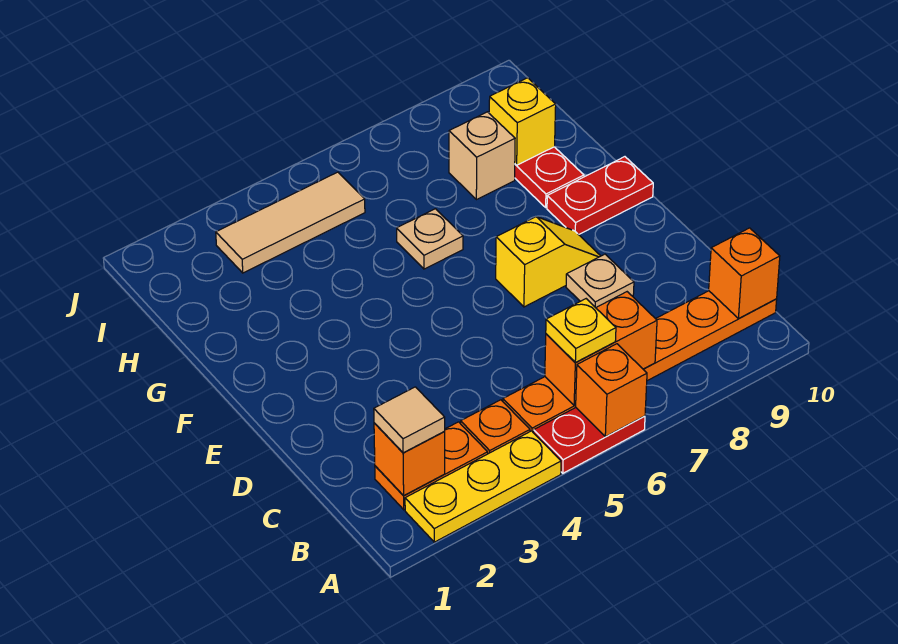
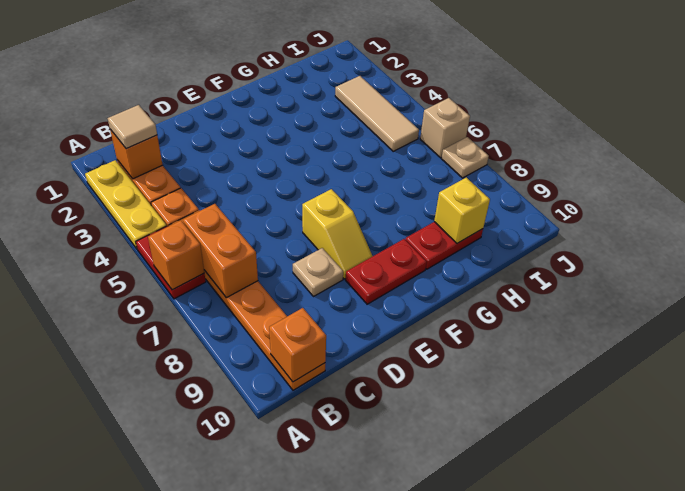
yellow plate B6 level 3 -> none
red plate F9:F10 level 1 -> red plate E9:F9 level 1
tan plate G6 level 1 -> tan plate J7 level 1
tan brick H8 level 1 -> tan brick J6 level 1

